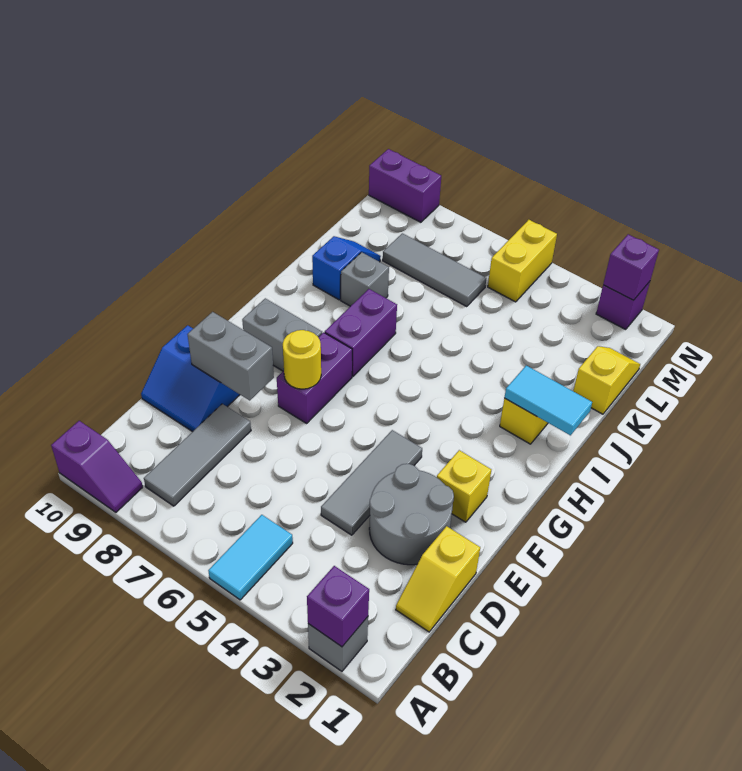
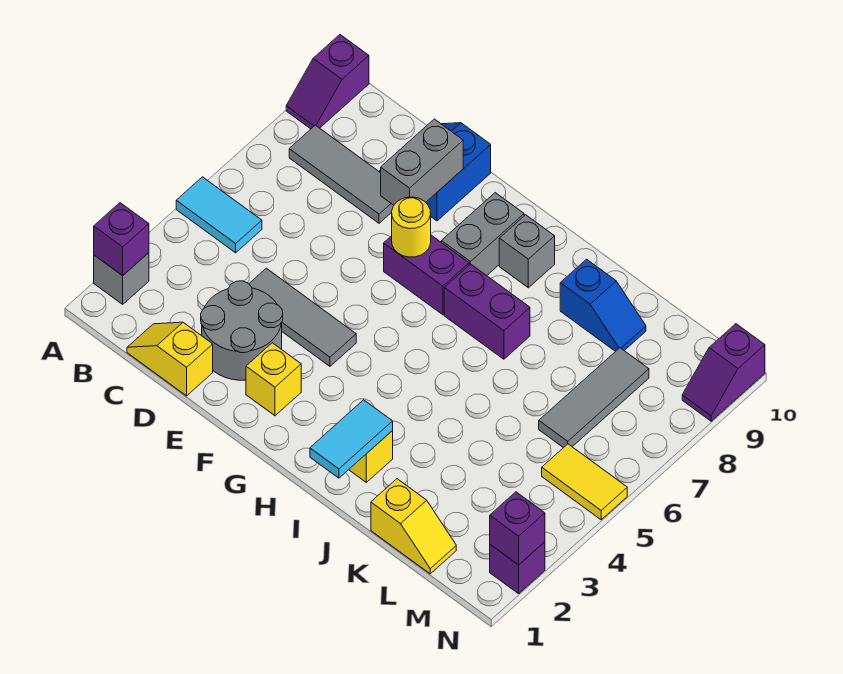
grey brick J8 level 1 -> grey brick H9 level 1
yellow brick M5:N5 level 1 -> yellow tile M5:N5 level 1
purple brick N9:N10 level 1 -> purple slope N9:N10 level 1 top 10

